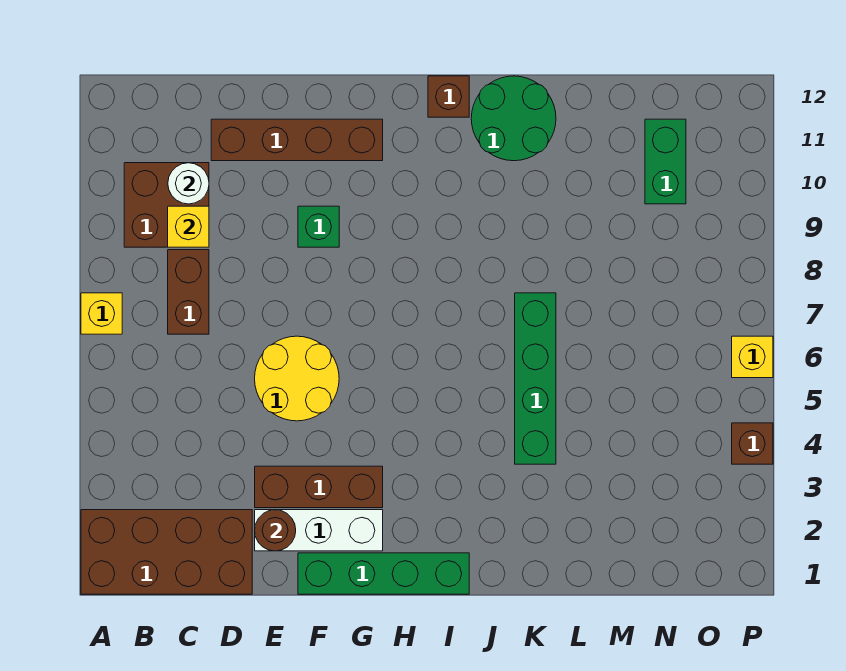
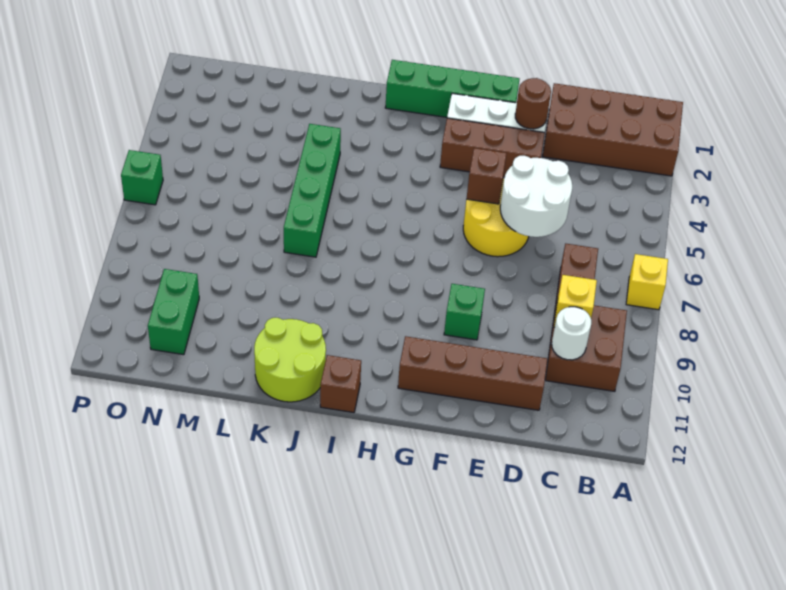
none -> white round brick D5:E6 level 2
green round brick J11:K12 level 1 -> lime round brick J11:K12 level 1
brown brick P4 level 1 -> brown brick F5 level 2
yellow brick P6 level 1 -> green brick P6 level 1

